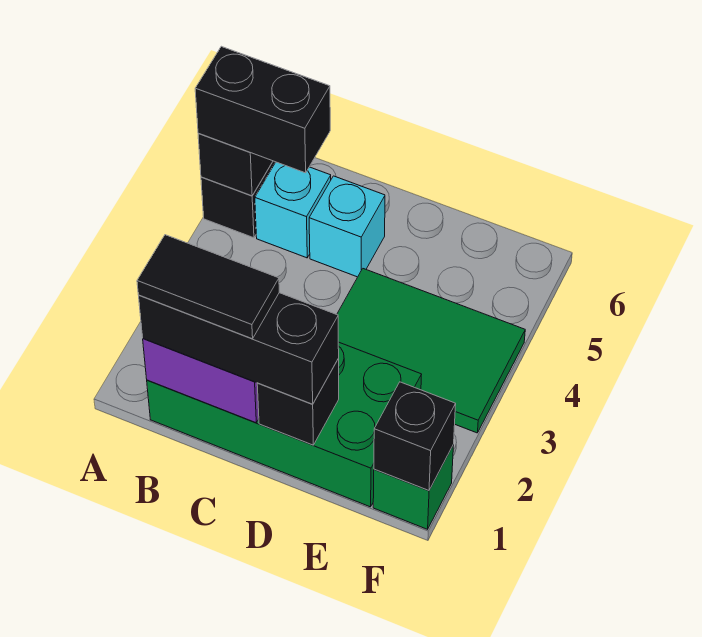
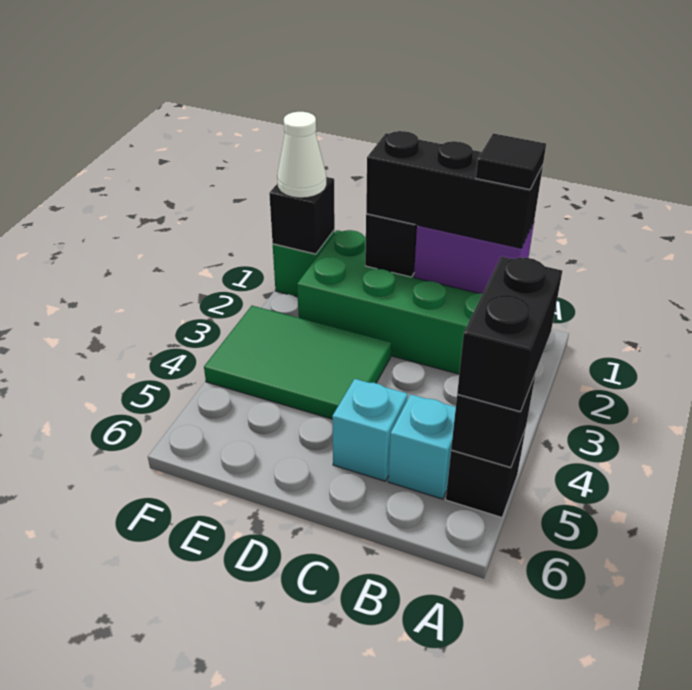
black brick A5:B5 level 3 -> black brick A4:A5 level 3
black tile B1:C1 level 4 -> black tile B1 level 4
none -> white cone F1 level 3

